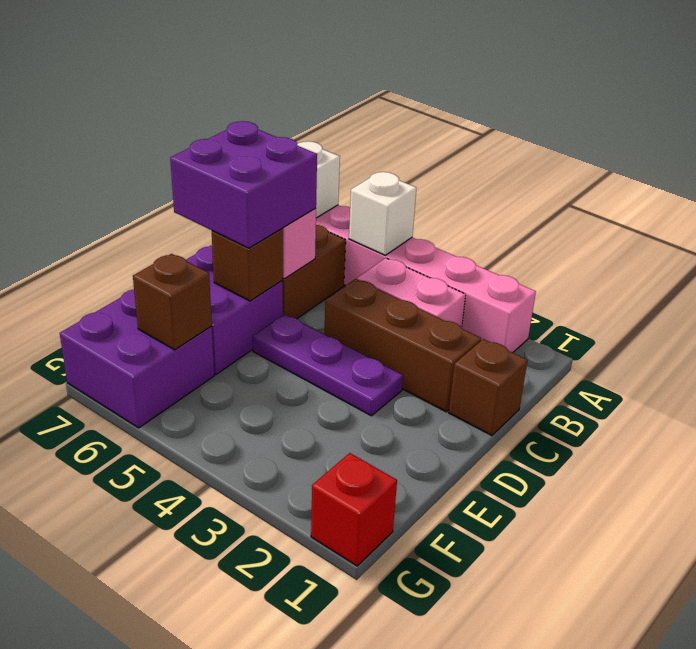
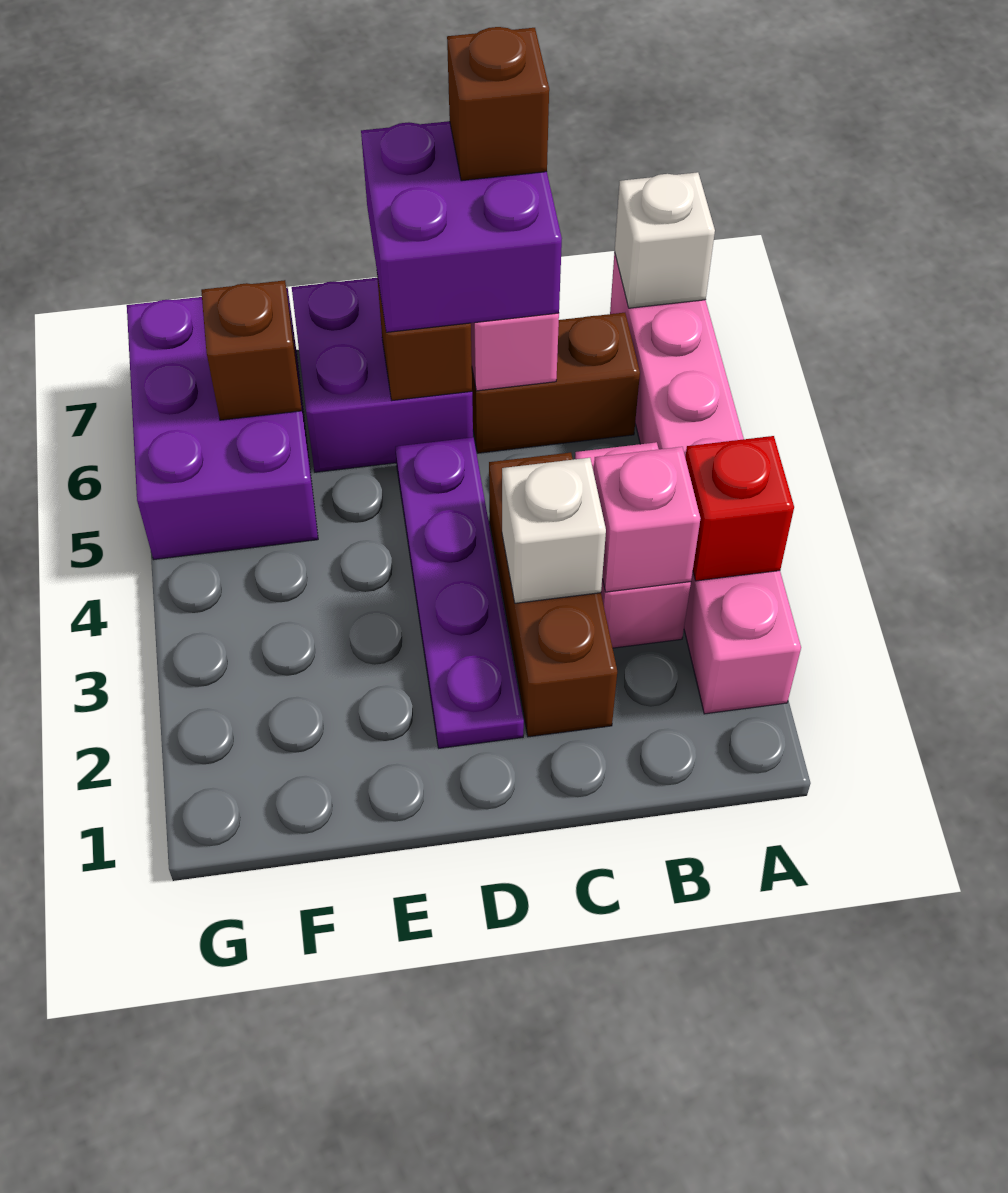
white brick A5 level 2 -> white brick C3 level 2
none -> pink brick B3 level 2
brown brick C1 level 1 -> brown brick C7 level 4
purple plate D3:D5 level 1 -> purple plate D2:D5 level 1
purple brick F6:G7 level 1 -> purple brick F5:G7 level 1
red brick G1 level 1 -> red brick A3 level 2

